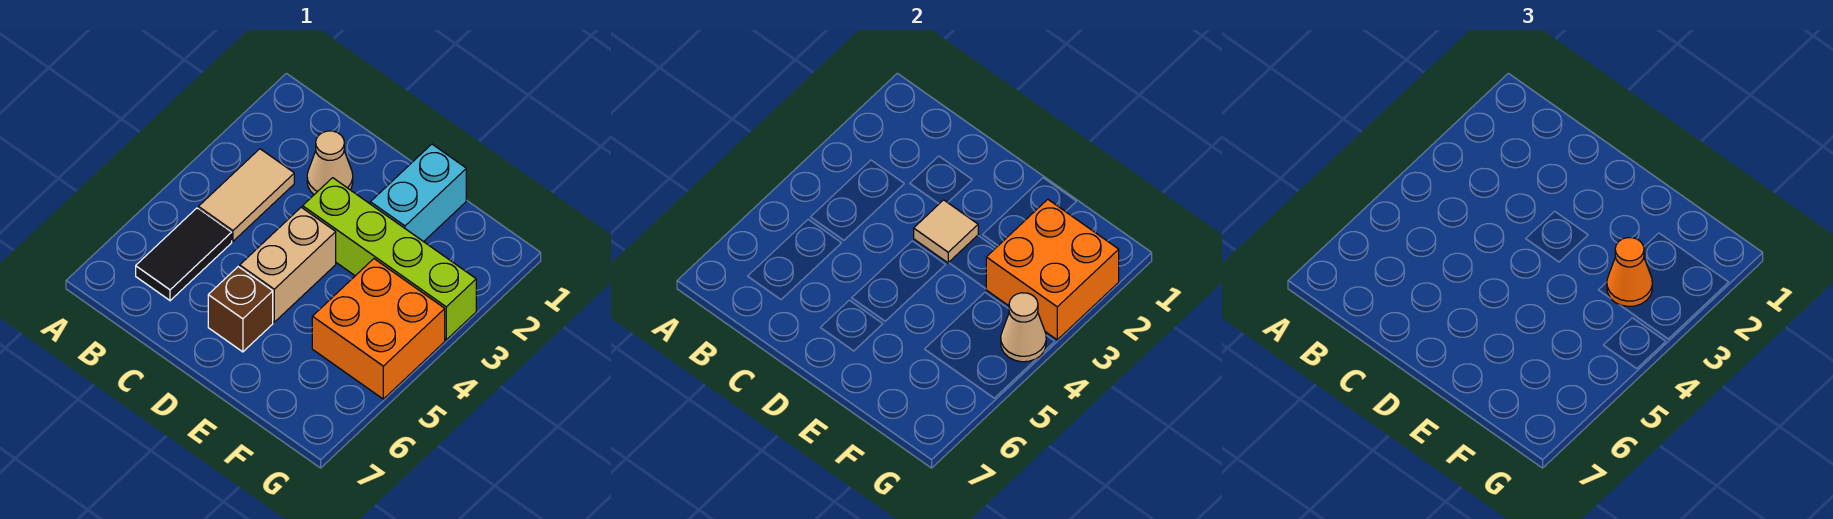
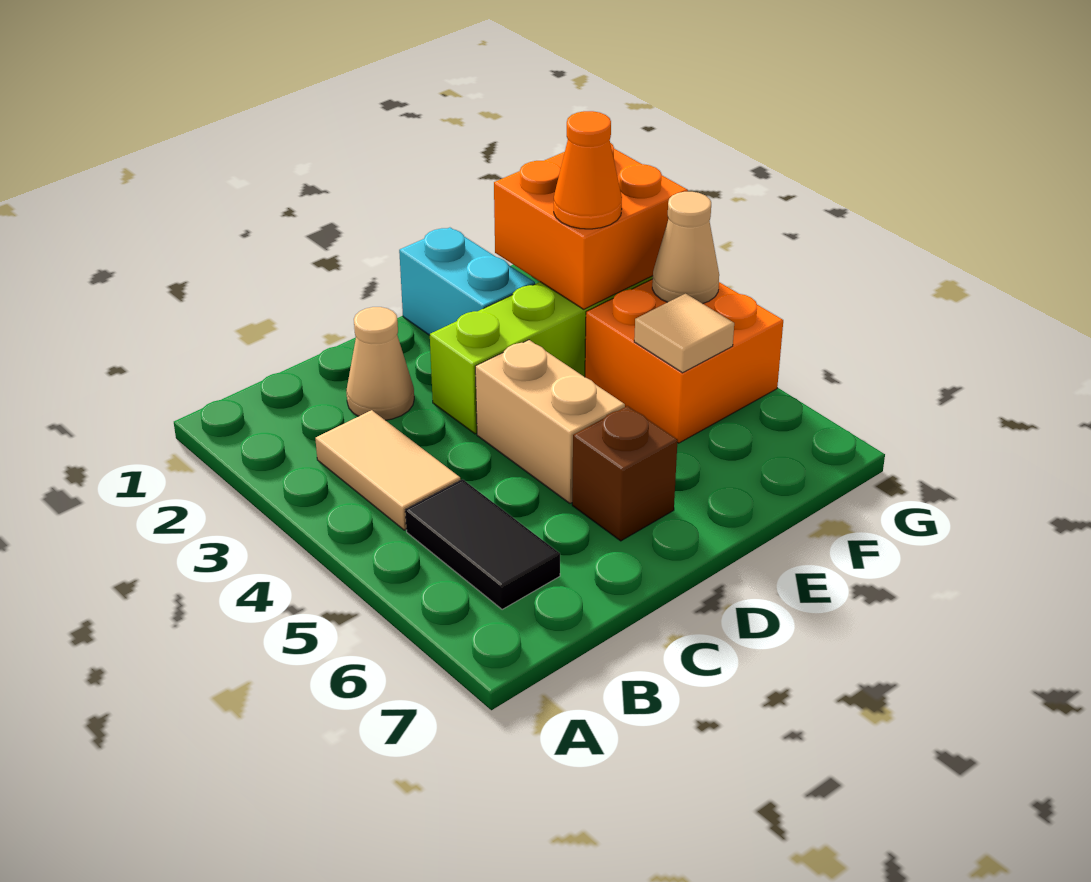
tan tile D3 level 2 -> tan tile F5 level 2

